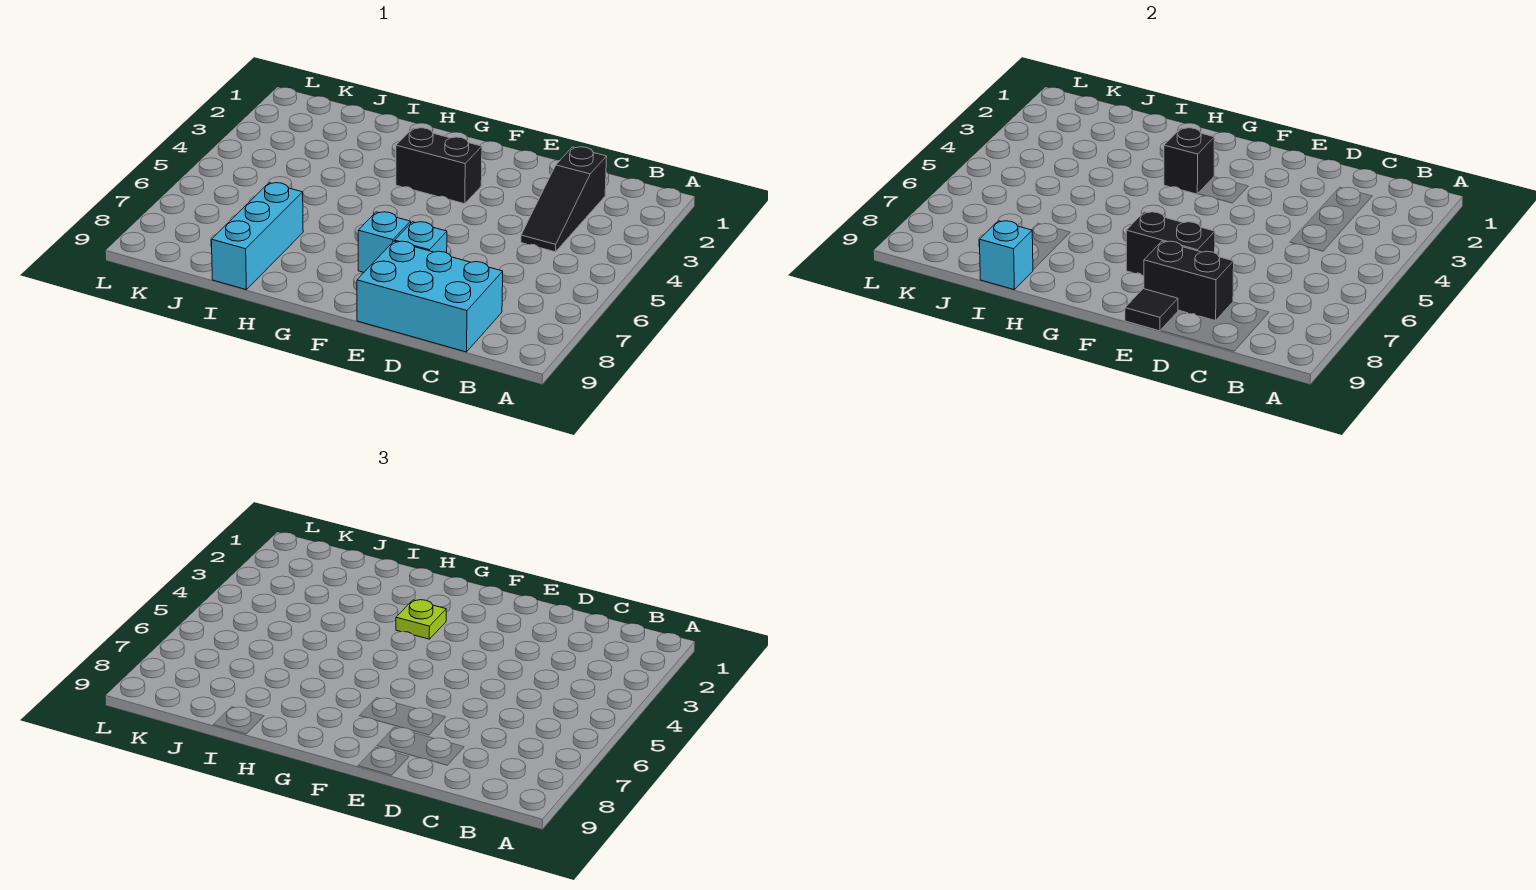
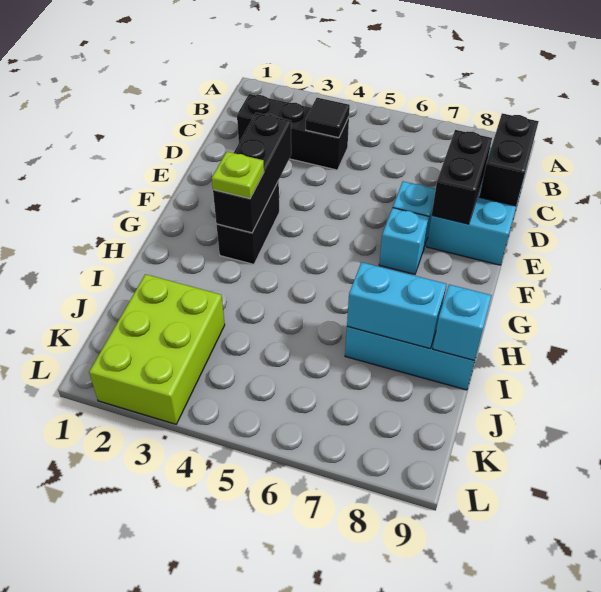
black slope C2:C4 level 1 top 2 -> black brick C2:C4 level 1
black brick E7:F7 level 2 -> black brick C9:D9 level 2
black tile E9 level 2 -> black tile C4 level 2
black brick G3 level 2 -> black brick E3:G3 level 2
none -> cyan brick I7:I8 level 2
none -> lime brick J2:L3 level 1

